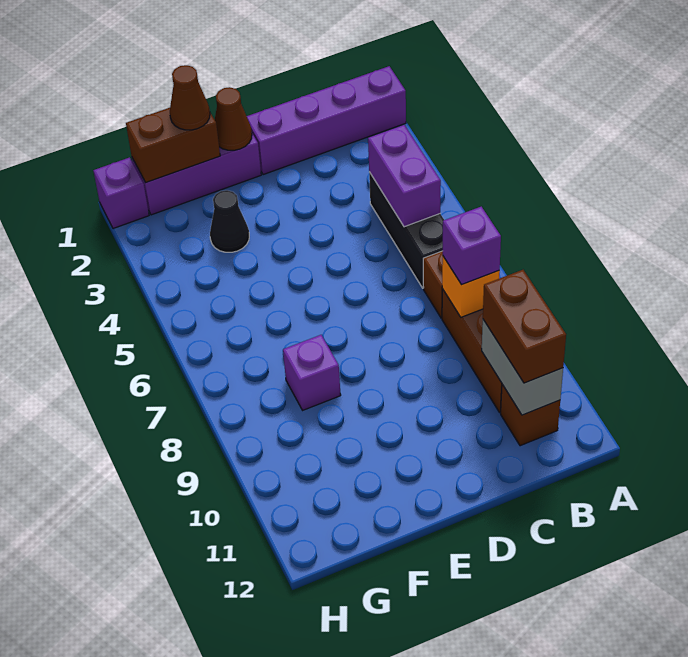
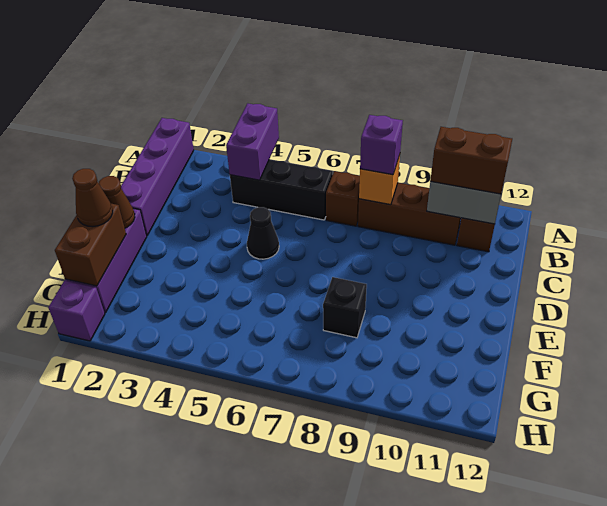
purple brick B4:B5 level 2 -> purple brick A4:B4 level 2
black cone F3 level 1 -> black cone D5 level 1
purple brick F8 level 1 -> black brick F8 level 1

